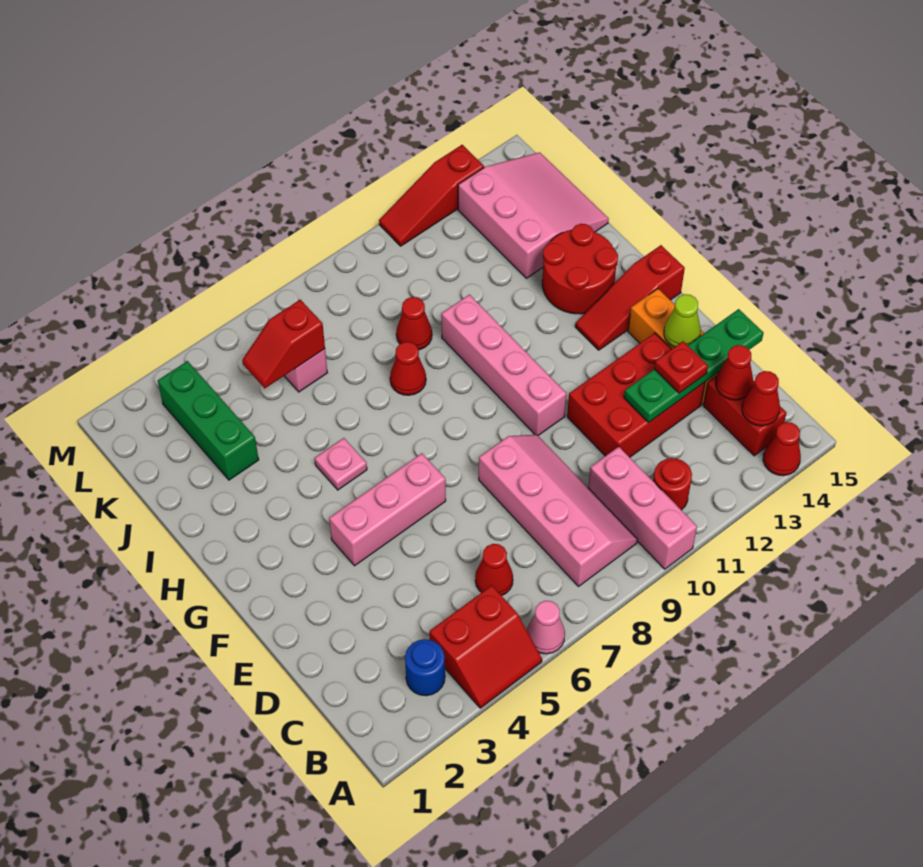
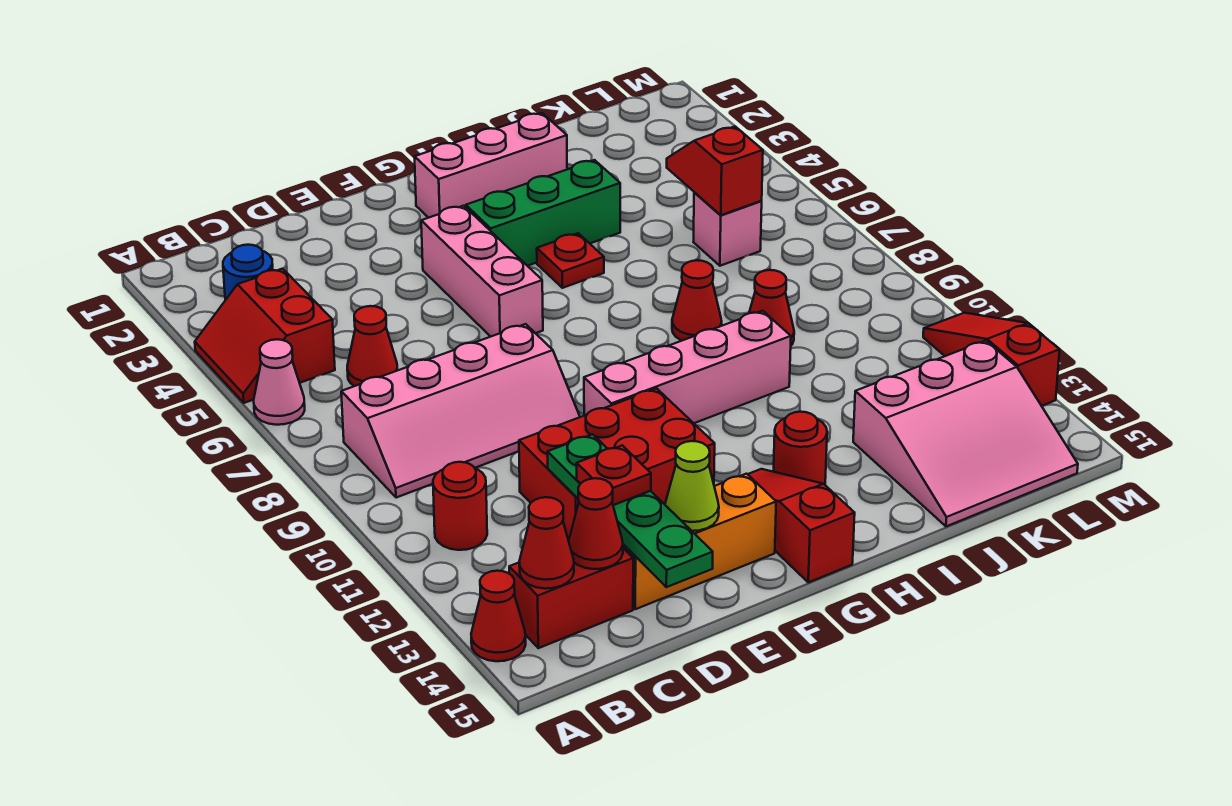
pink brick A10:C10 level 1 -> pink brick G2:I2 level 1
red brick D11:E13 level 1 -> red brick D11:F12 level 1
pink plate H5 level 1 -> red plate H5 level 1
red round brick H13:I14 level 1 -> red round brick H13 level 1
green brick J3:L3 level 1 -> green brick G4:I4 level 1

